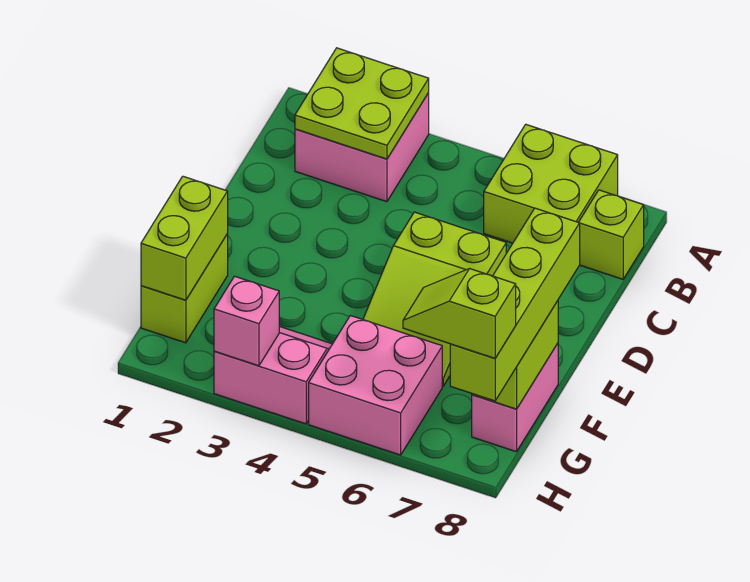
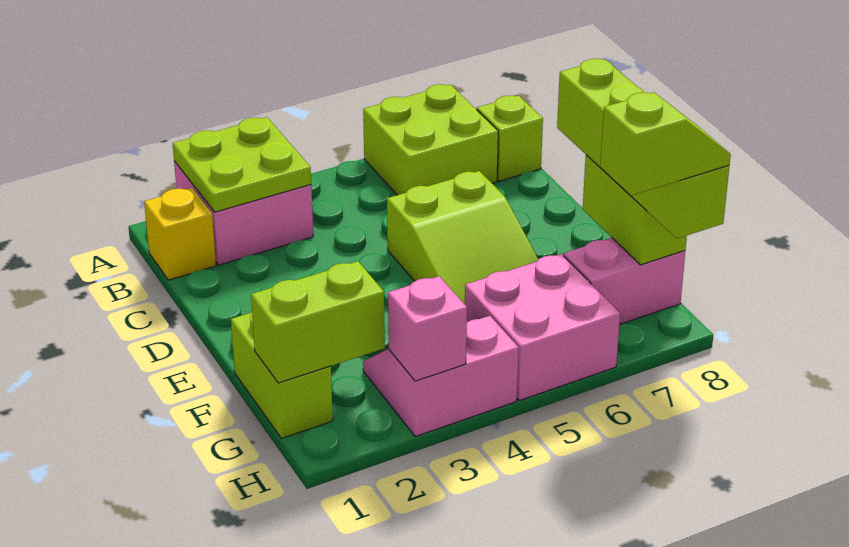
none -> yellow brick B1 level 1
lime brick F1:G1 level 2 -> lime brick G1:G2 level 2
pink brick F8:G8 level 1 -> pink brick G7:G8 level 1
lime slope H7:H8 level 4 top 8 -> lime slope H7:H8 level 4 top 7

